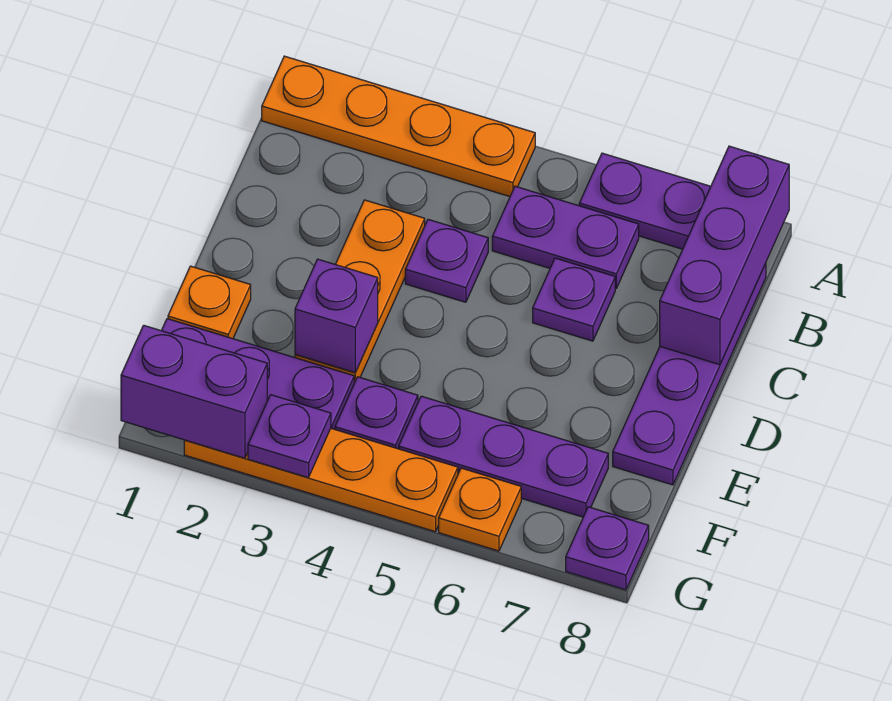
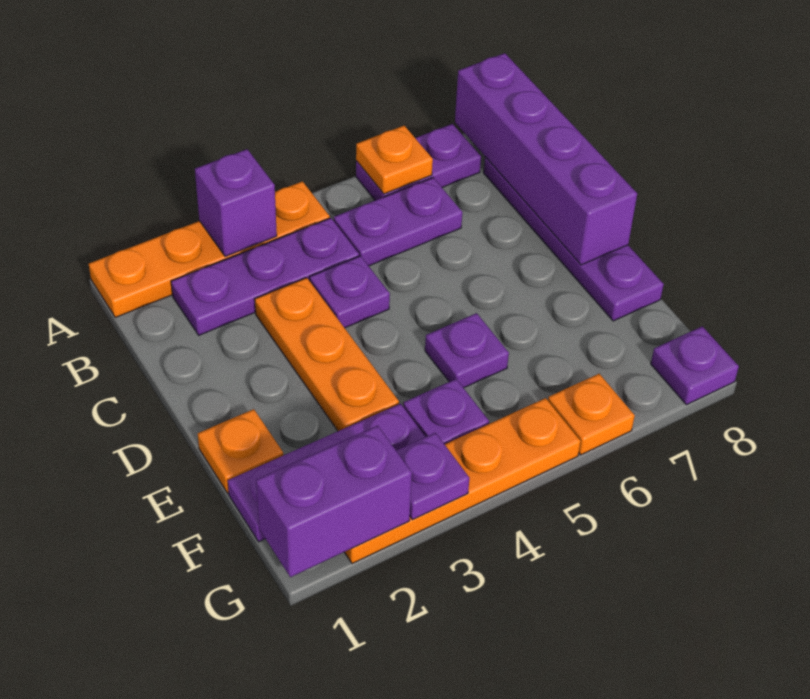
none -> orange plate A6 level 2
purple brick A8:C8 level 2 -> purple brick A8:D8 level 2
purple plate C6 level 1 -> purple plate E5 level 1
purple brick E3 level 2 -> purple brick A3 level 2
purple plate F5:F7 level 1 -> purple plate B2:B4 level 1

